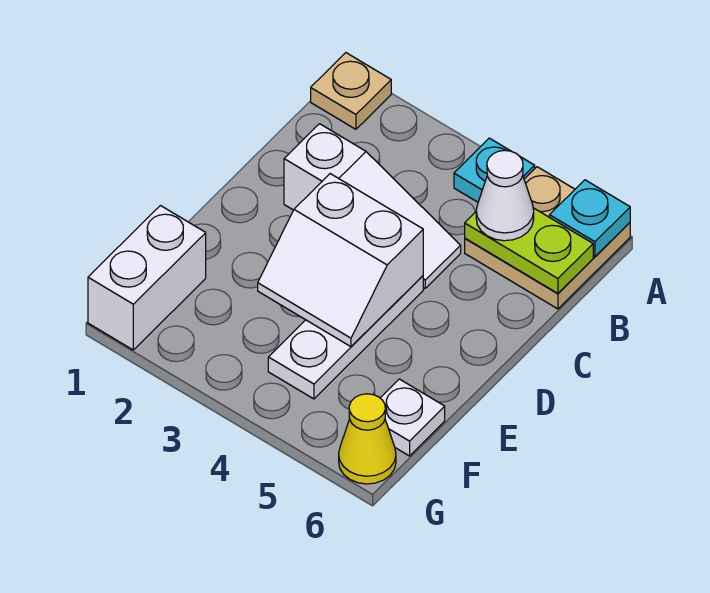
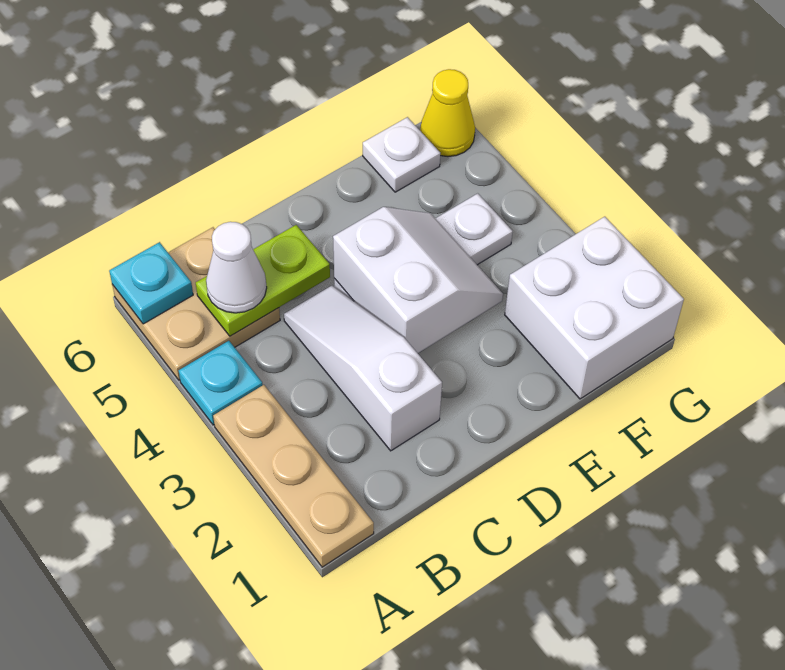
tan plate A1 level 1 -> tan plate A1:A3 level 1
lime plate B5:B6 level 2 -> lime plate B5:C5 level 2
white brick F1:G1 level 1 -> white brick F1:G2 level 1

